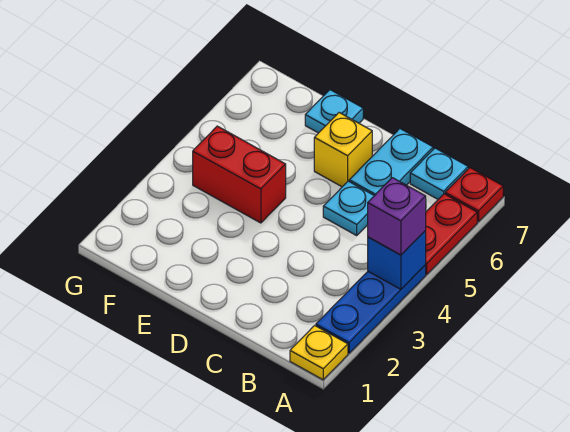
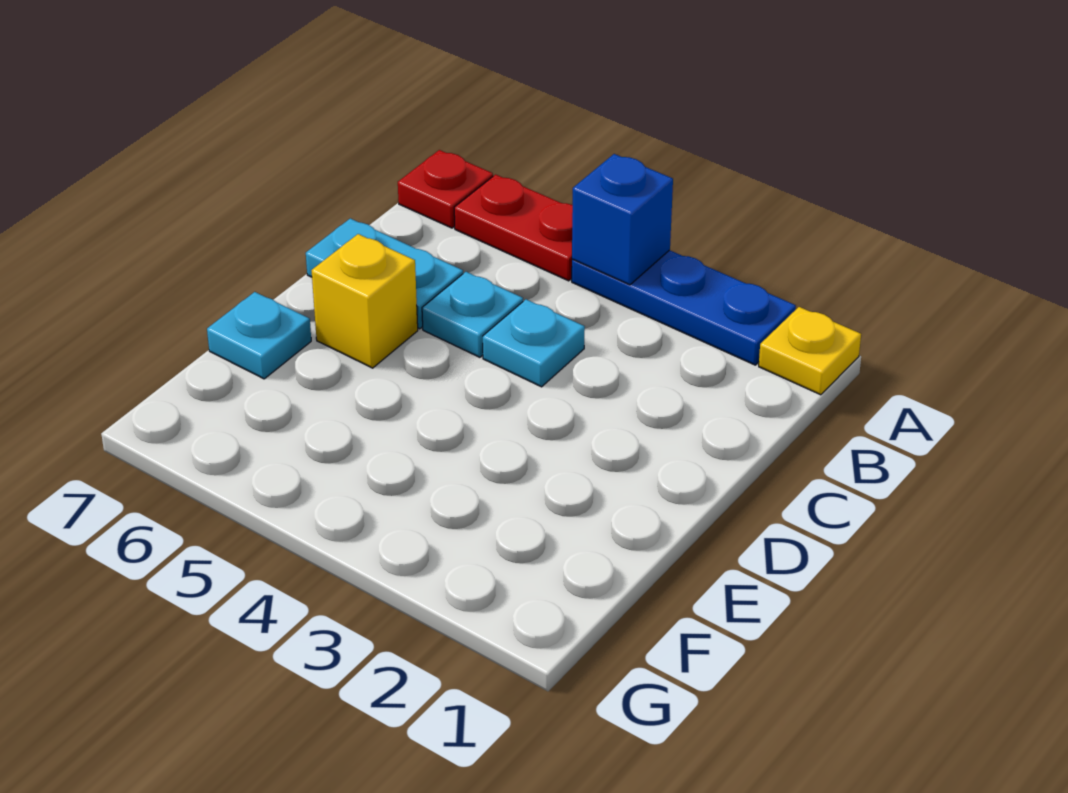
purple brick A4 level 3 -> none
cyan plate B7 level 1 -> cyan plate C4 level 1
red brick E4:F4 level 1 -> none

